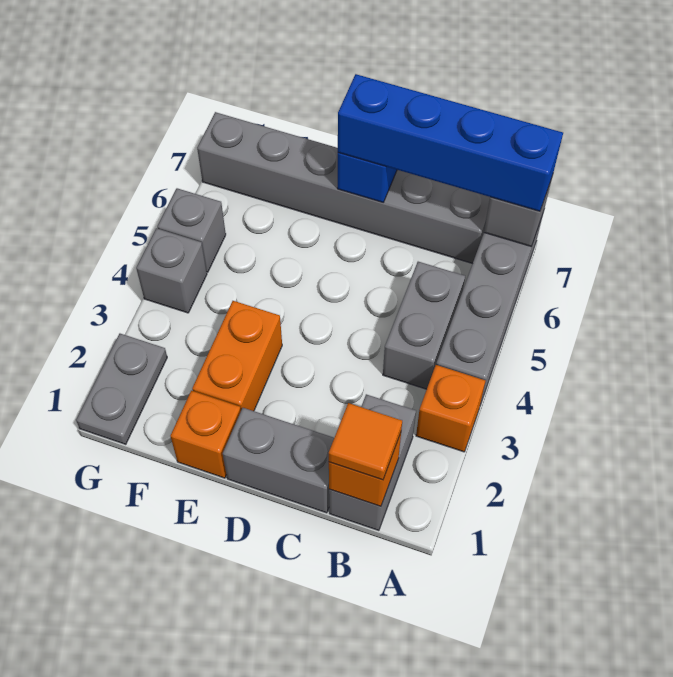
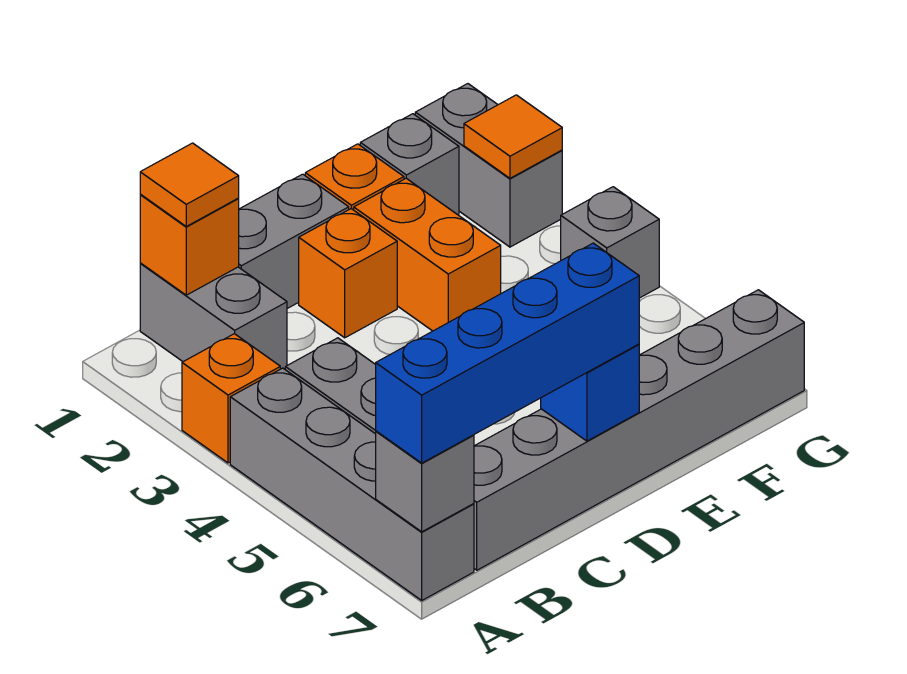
none -> orange brick D2 level 1
grey plate G1:G2 level 1 -> grey brick G1:G2 level 1
none -> orange tile G2 level 2
grey brick G5 level 1 -> grey brick F1 level 1

